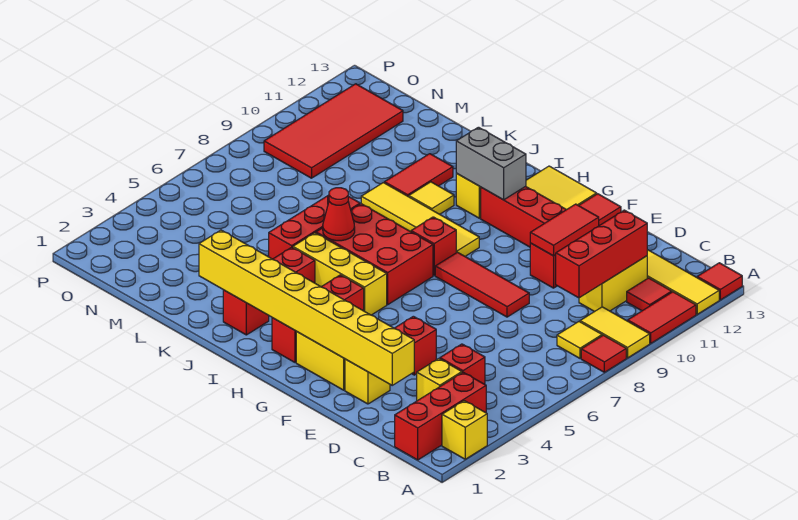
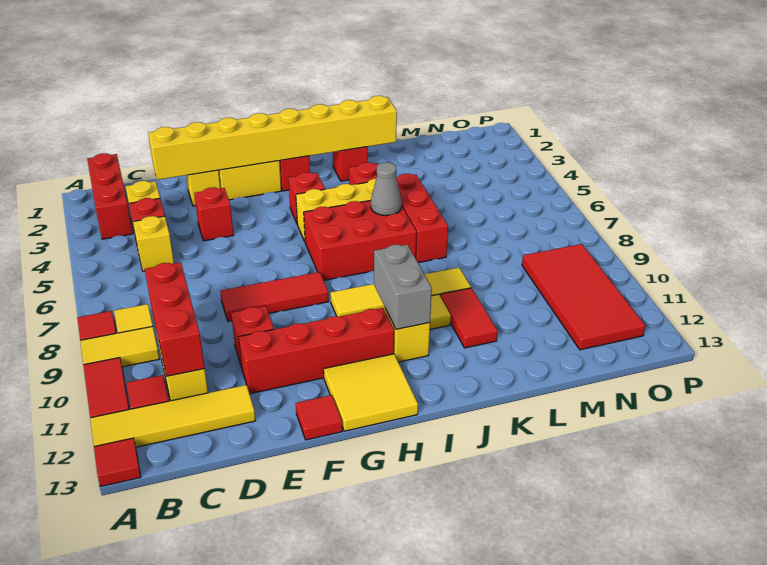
yellow brick A2 level 1 -> yellow brick C5 level 1
red tile E10:E11 level 2 -> none
red brick H8 level 1 -> none
grey brick H11:I11 level 2 -> grey brick I10:I11 level 2
red cone J6 level 2 -> grey cone J6 level 2

